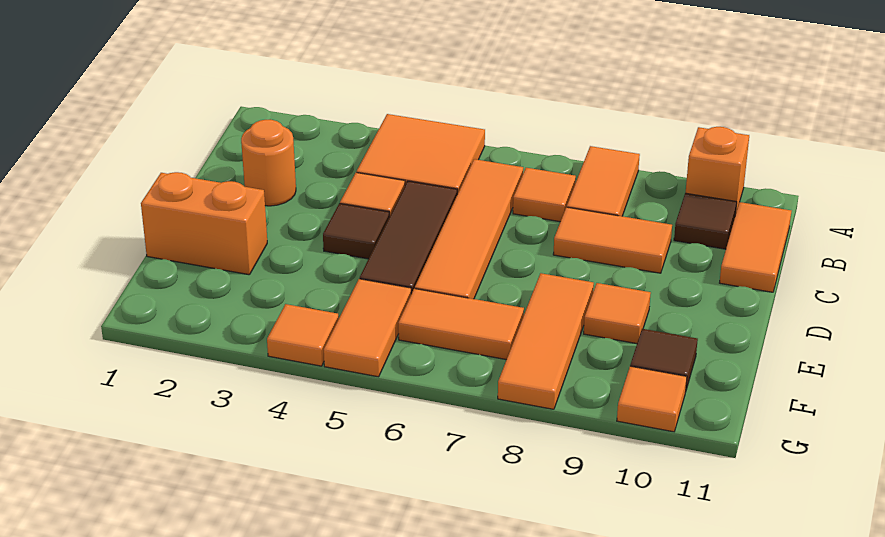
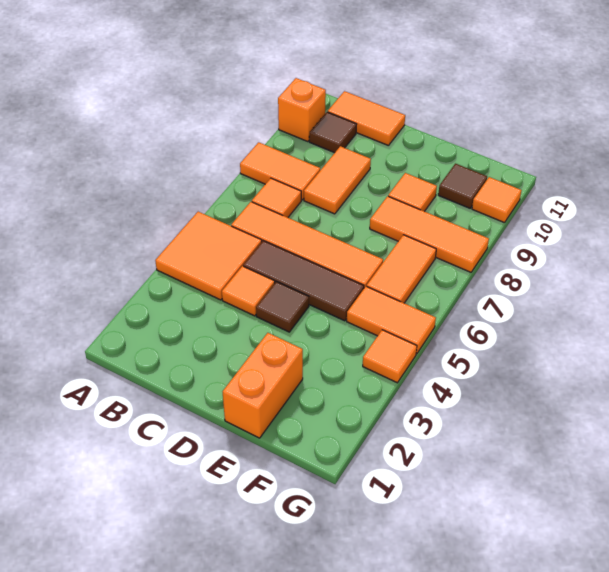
orange round brick C2 level 1 -> none

